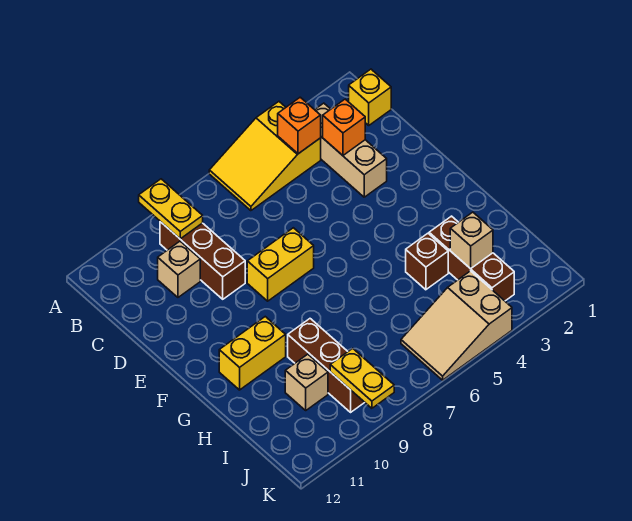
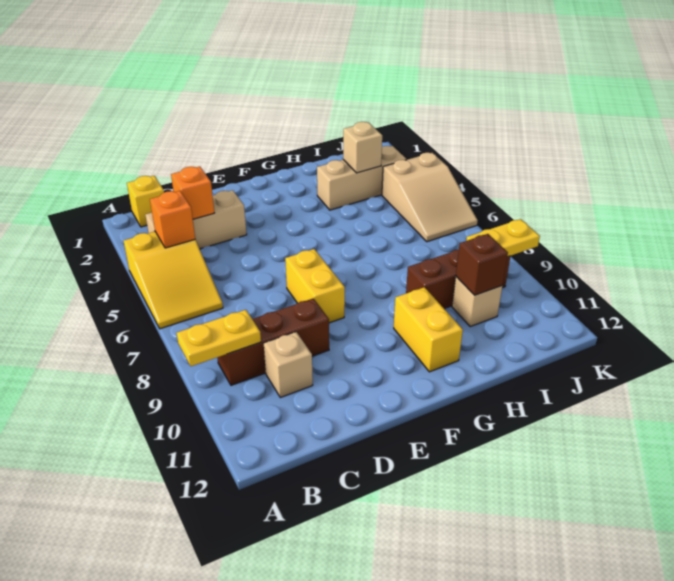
brown brick H3:J3 level 1 -> tan brick H3:J3 level 1
brown brick H4 level 1 -> brown brick I10 level 2

